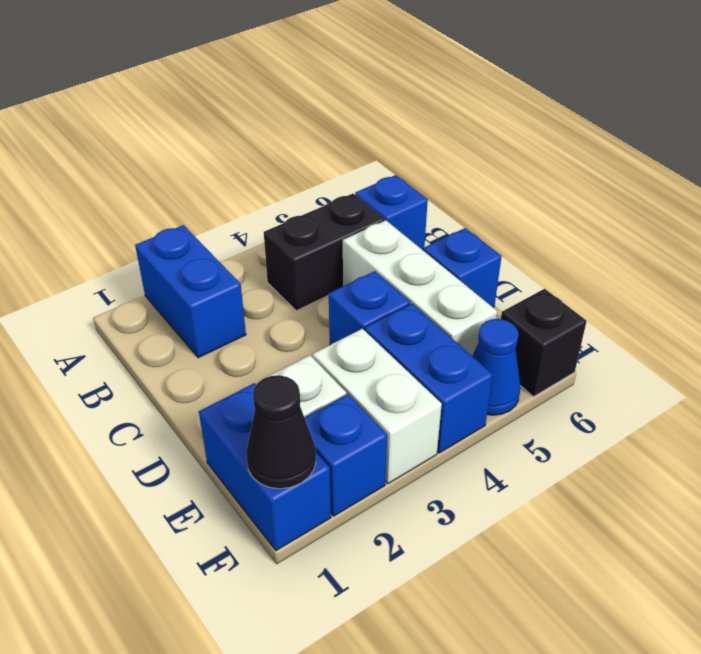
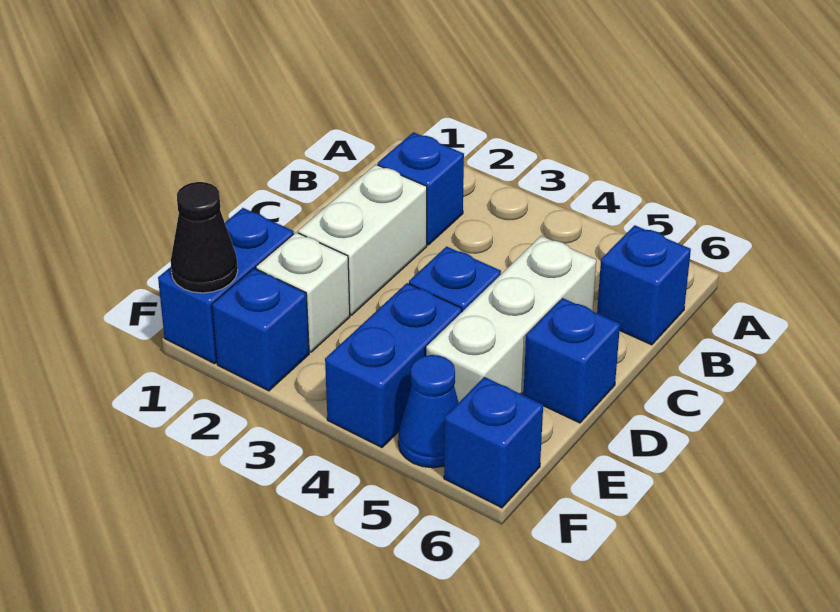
blue brick A2:B2 level 1 -> blue brick B2 level 1
black brick B4:B5 level 1 -> none
white brick E3:F3 level 1 -> white brick C2:D2 level 1
black brick F6 level 1 -> blue brick F6 level 1

